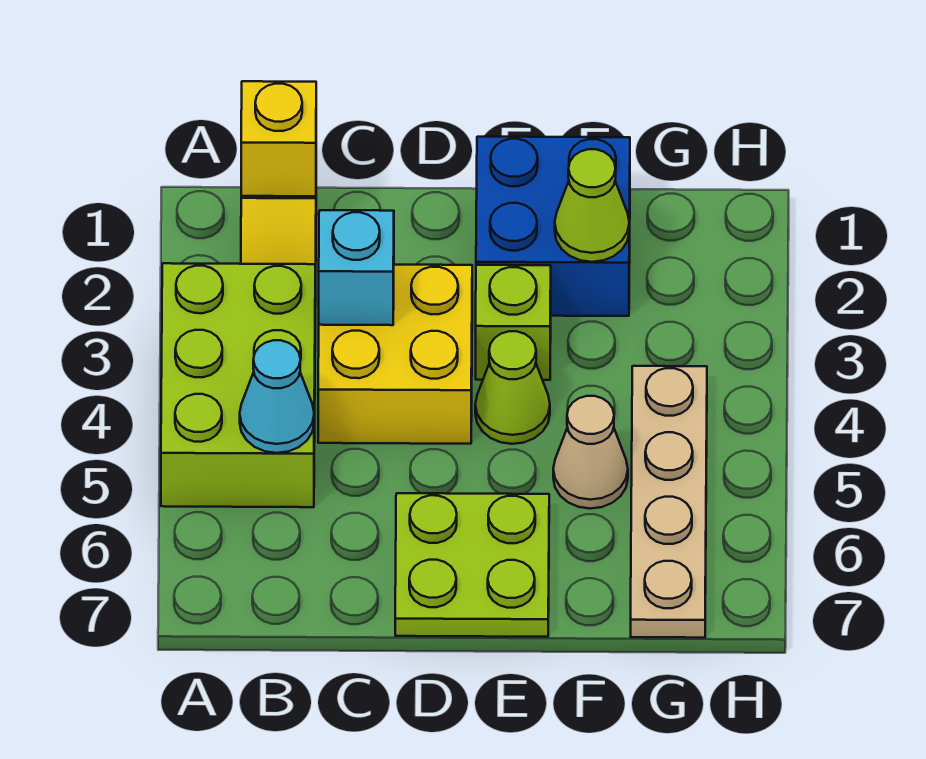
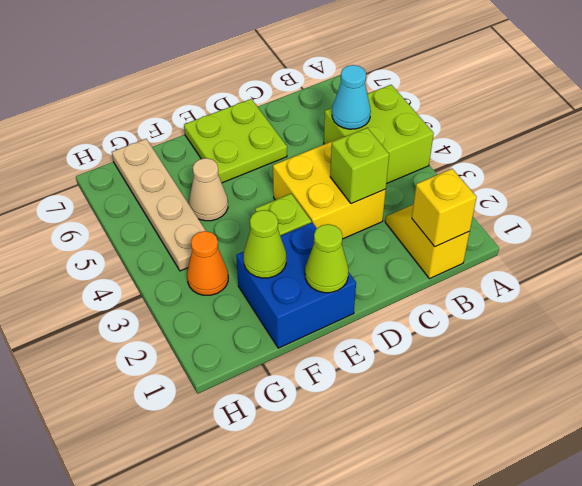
lime brick A3:B5 level 1 -> lime brick A4:B5 level 1
cyan brick C3 level 2 -> lime brick C3 level 2
lime cone E4 level 1 -> lime cone E1 level 2
none -> orange cone G3 level 1

